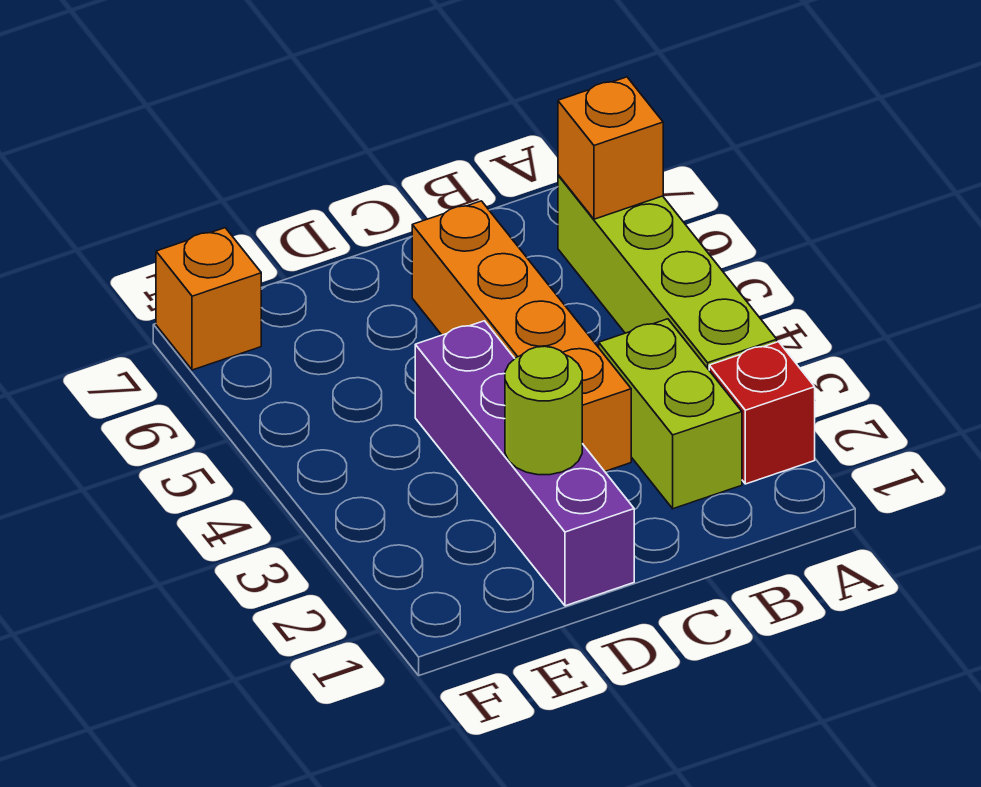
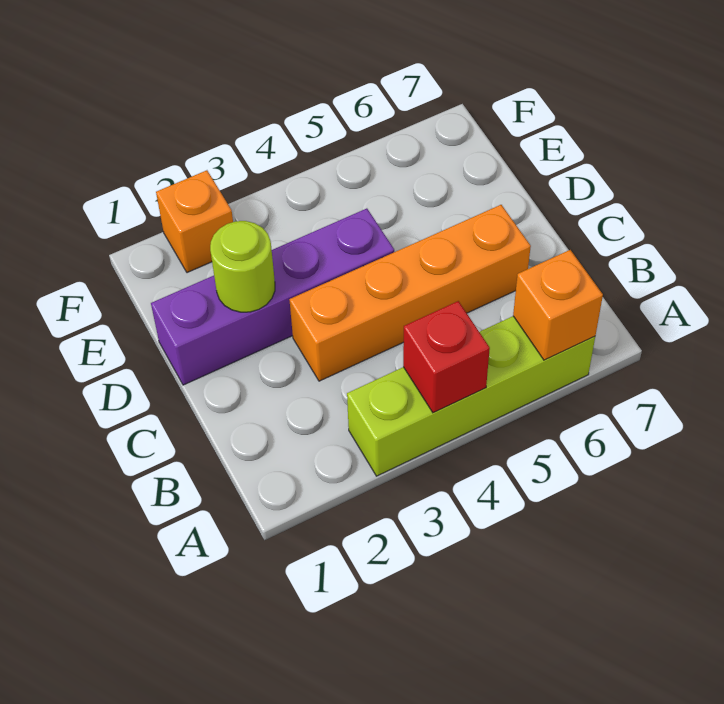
red brick A2 level 1 -> red brick A4 level 2
lime brick B2:B3 level 1 -> none
orange brick F7 level 1 -> orange brick F2 level 1

